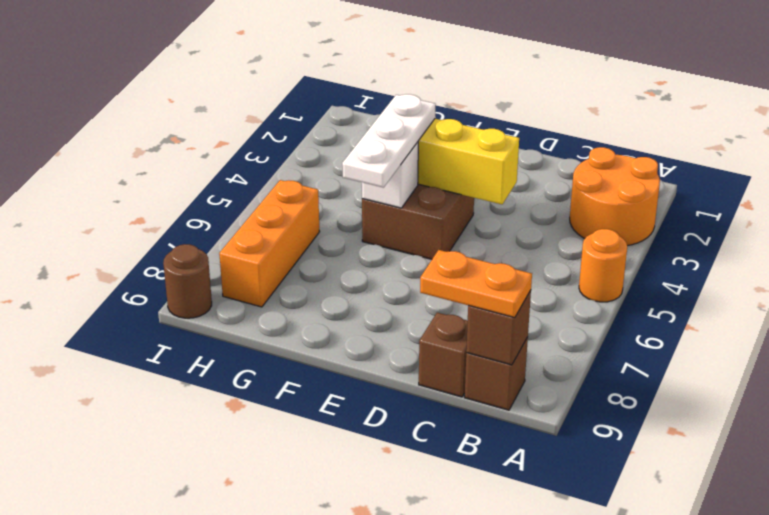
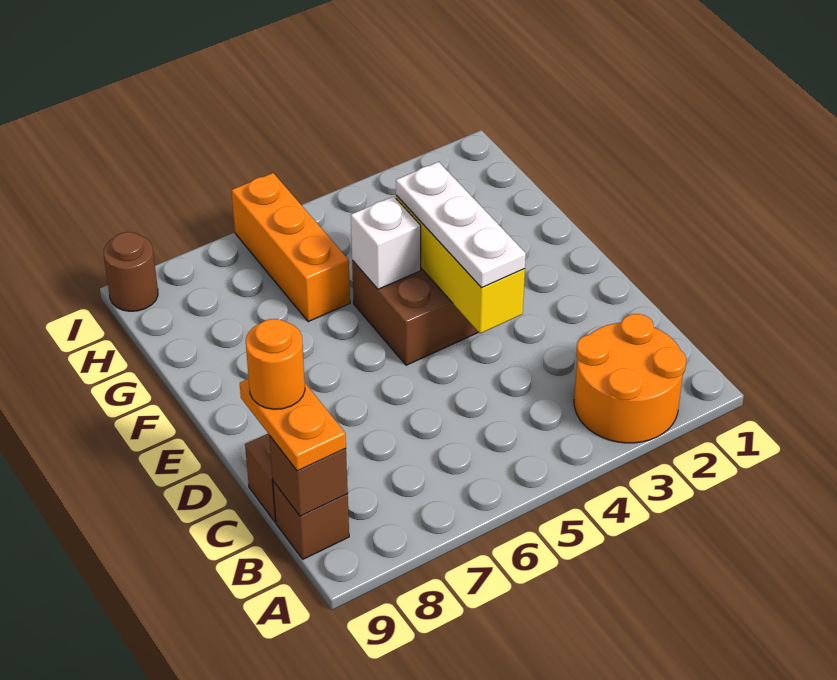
orange round brick A5 level 1 -> orange round brick C9 level 4
white plate F4:F6 level 3 -> white plate D4:F4 level 3
orange brick H6:H8 level 1 -> orange brick G6:I6 level 1

